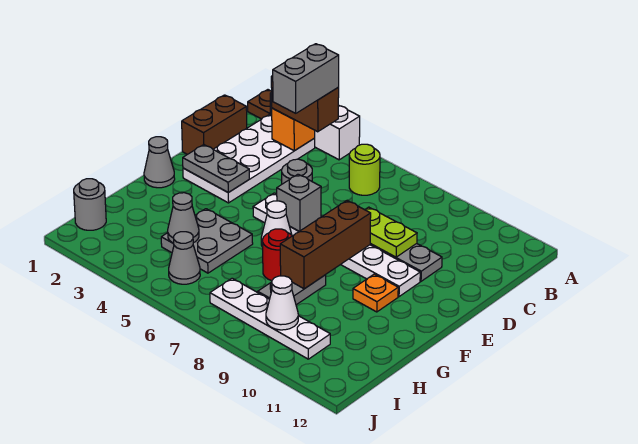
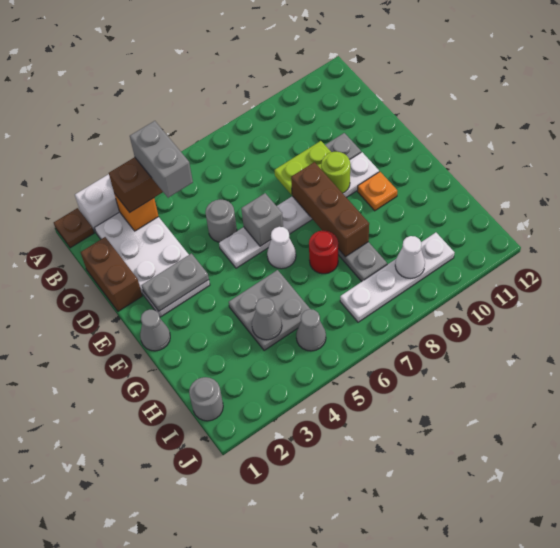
lime round brick B6 level 1 -> lime round brick E9 level 2

